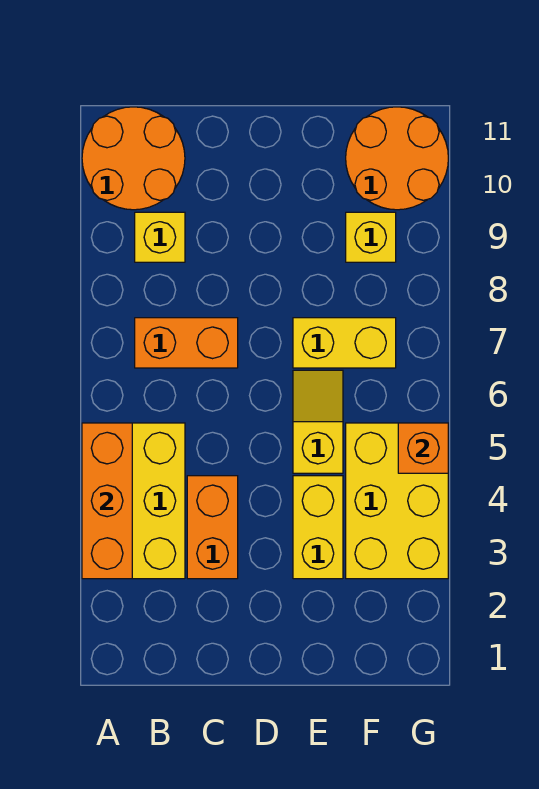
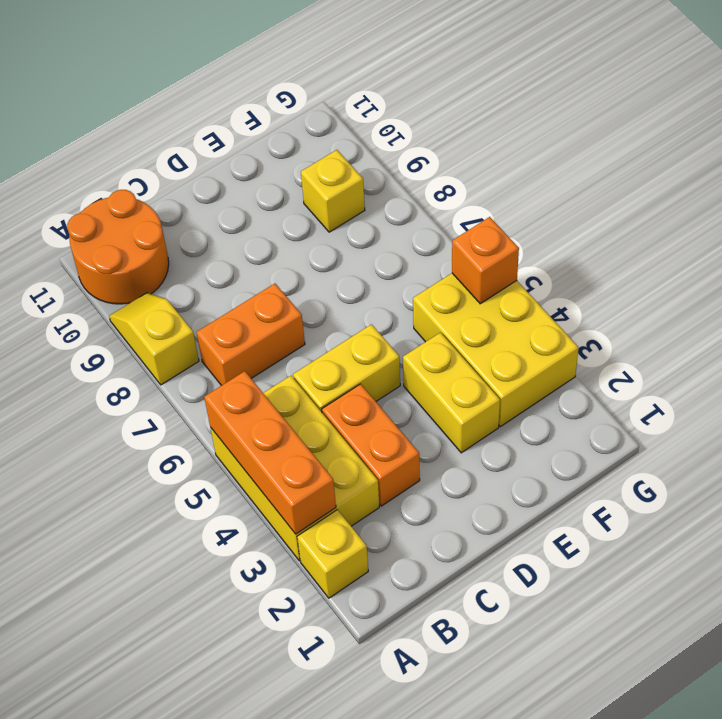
yellow brick B9 level 1 -> yellow brick A2 level 1
yellow slope E5:E6 level 1 top 5 -> yellow slope A8:A9 level 1 top 8
yellow brick E7:F7 level 1 -> yellow brick C5:D5 level 1
orange round brick F10:G11 level 1 -> none

